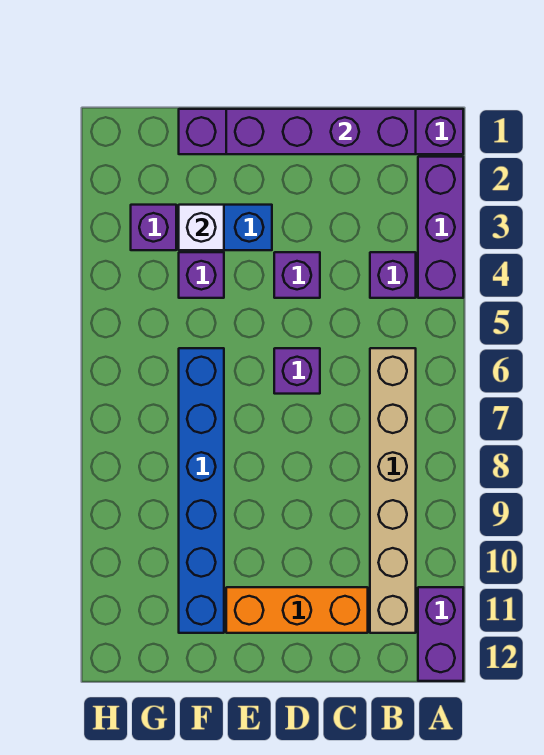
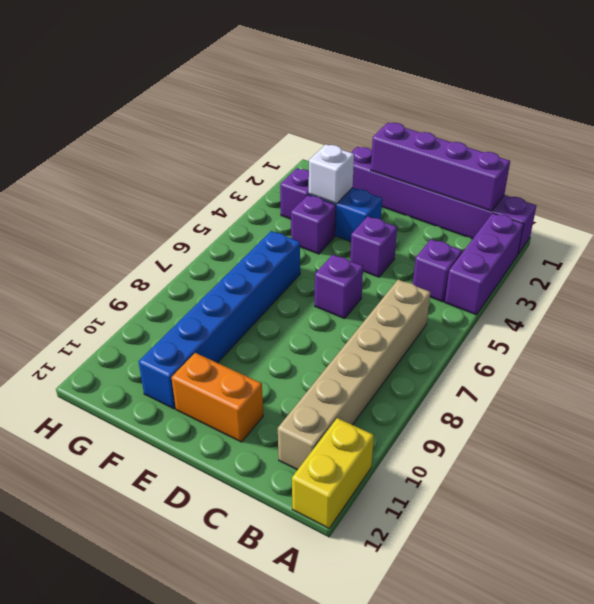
purple brick A11:A12 level 1 -> yellow brick A11:A12 level 1
orange brick C11:E11 level 1 -> orange brick D11:E11 level 1

